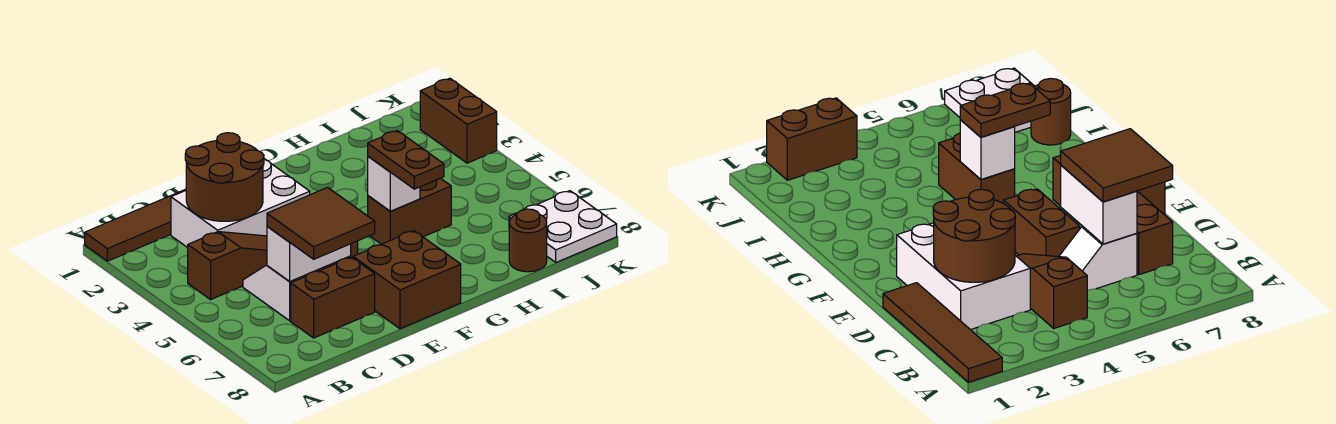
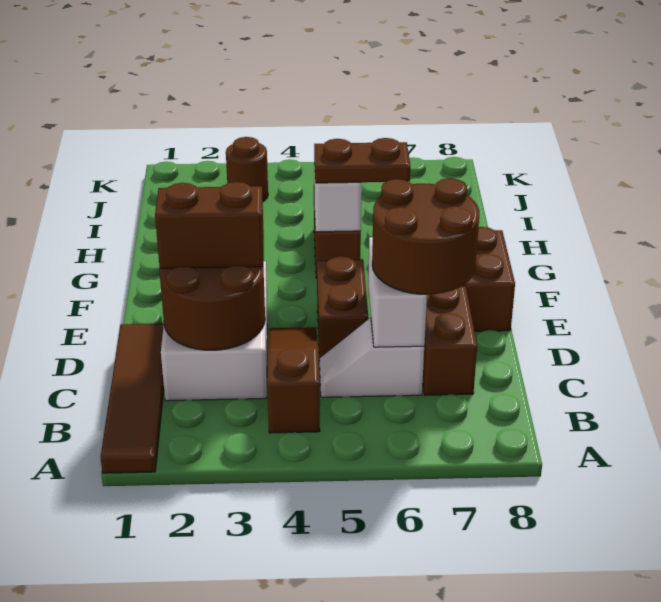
brown tile C6:D7 level 3 -> brown round brick C6:D7 level 3
brown round brick I8 level 1 -> brown round brick J3 level 1
white plate J7:K8 level 1 -> none
brown brick K2:K3 level 1 -> brown brick D2:D3 level 3

